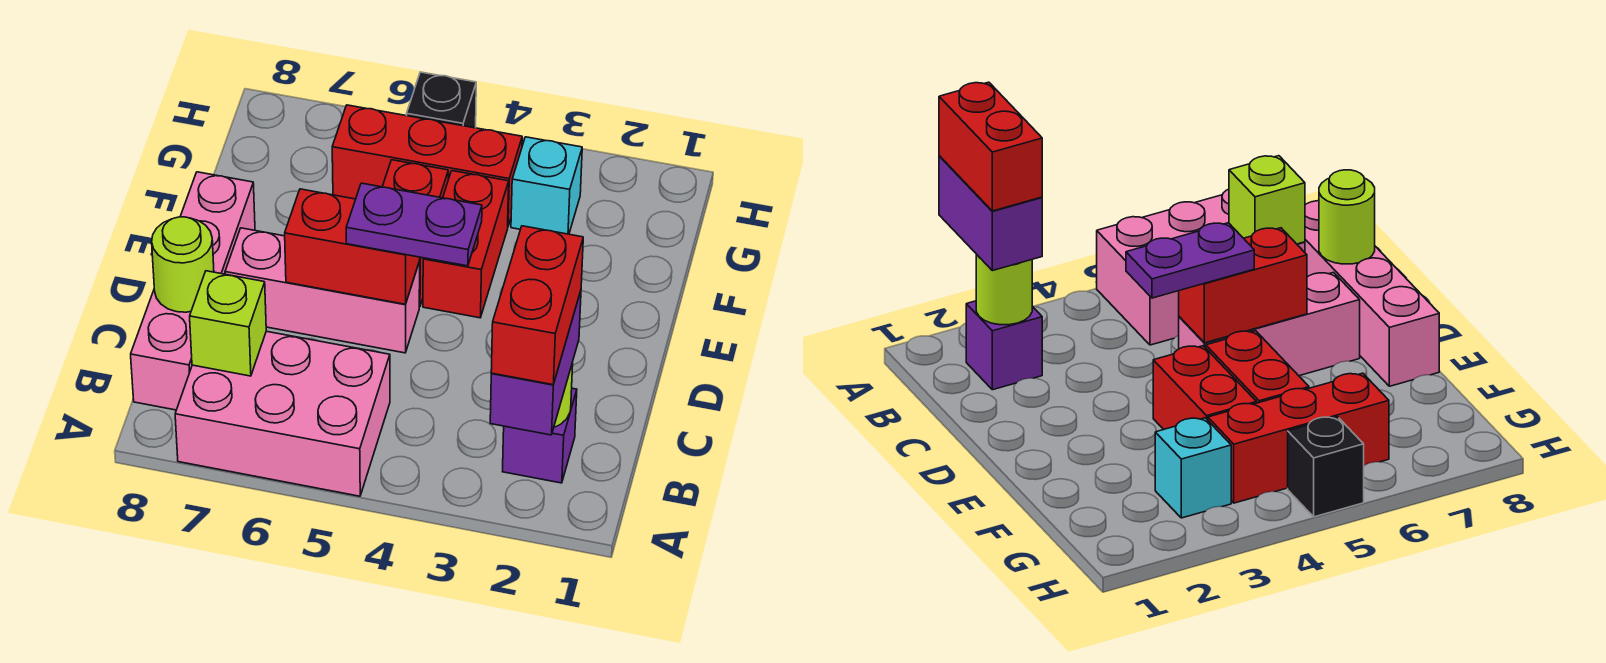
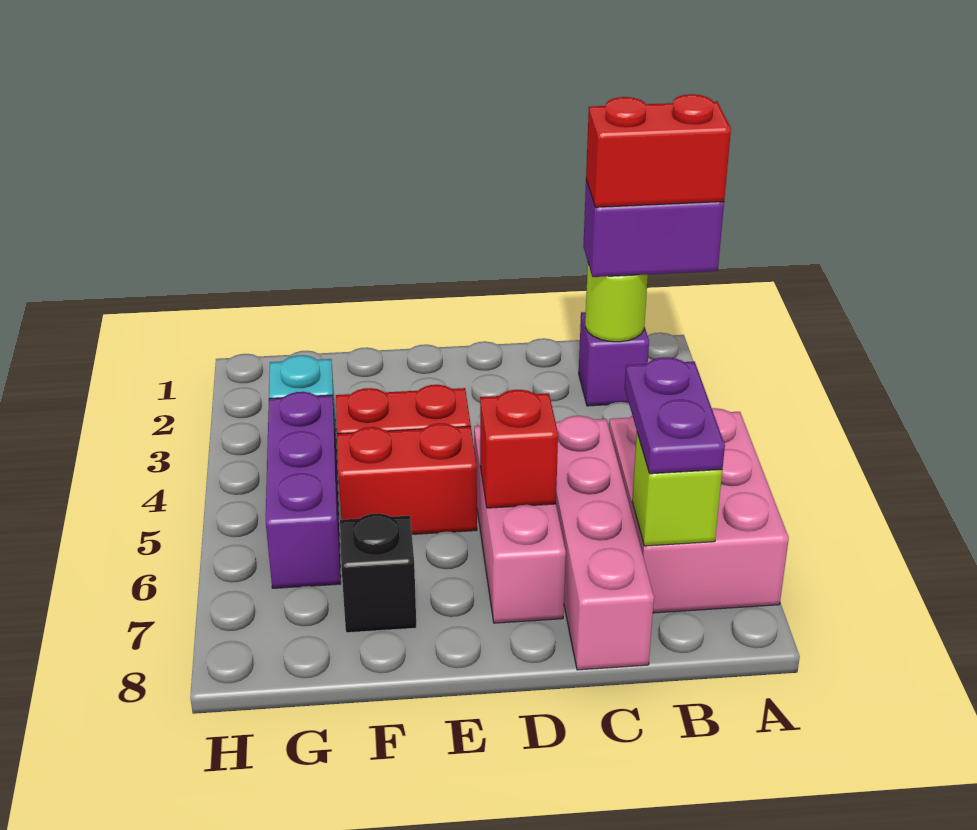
pink brick B8:E8 level 1 -> pink brick C5:C8 level 1
lime round brick C8 level 2 -> none
purple plate D4:D5 level 3 -> purple plate B6:B7 level 3
red brick D5:D6 level 2 -> red brick D6 level 2
red brick G4:G6 level 1 -> purple brick G4:G6 level 1
black brick H5 level 1 -> black brick F7 level 1

